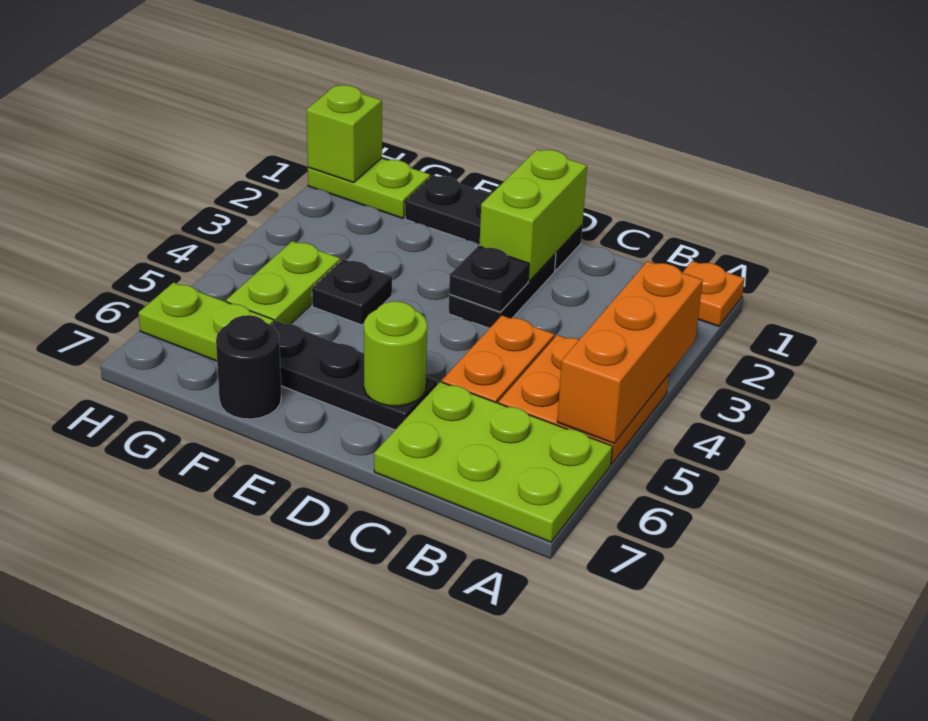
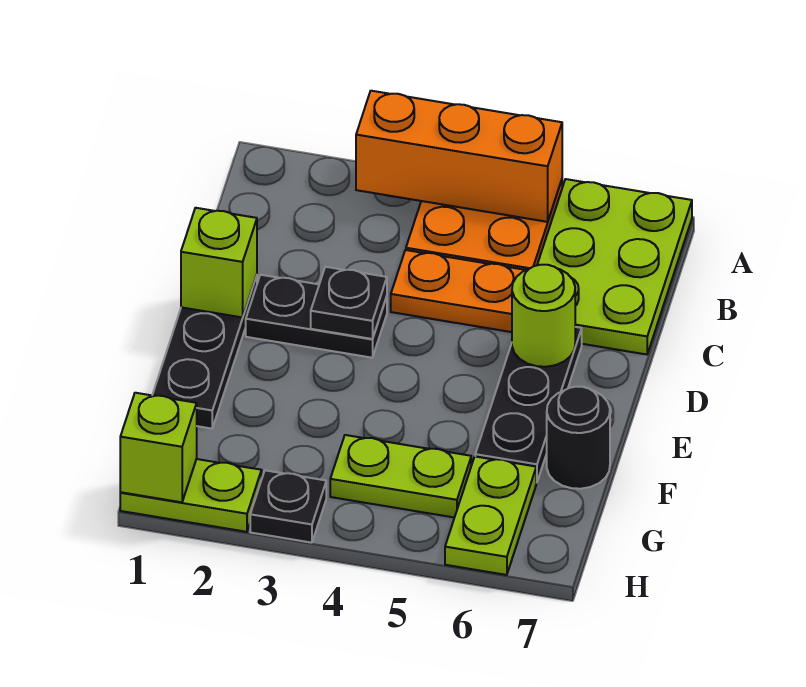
orange plate A1 level 1 -> none
lime brick D1:D2 level 2 -> lime brick D1 level 2
black plate F4 level 1 -> black plate H3 level 1
lime plate G1:H1 level 1 -> lime plate H1:H2 level 1

